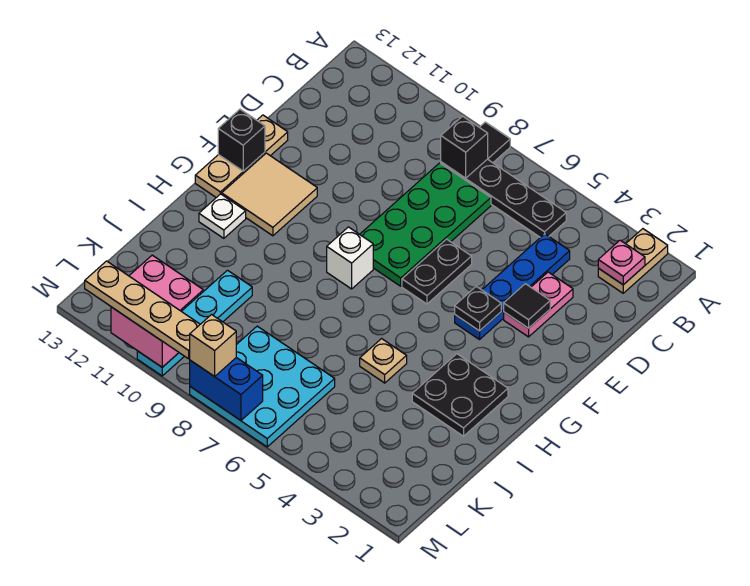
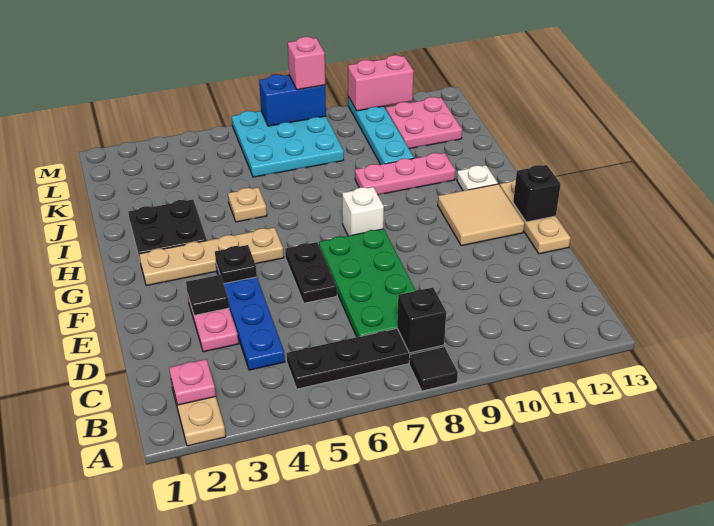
none -> pink plate I9:I11 level 1
tan brick M8 level 3 -> pink brick M8 level 3
tan plate M9:M12 level 3 -> tan plate G2:G5 level 1

